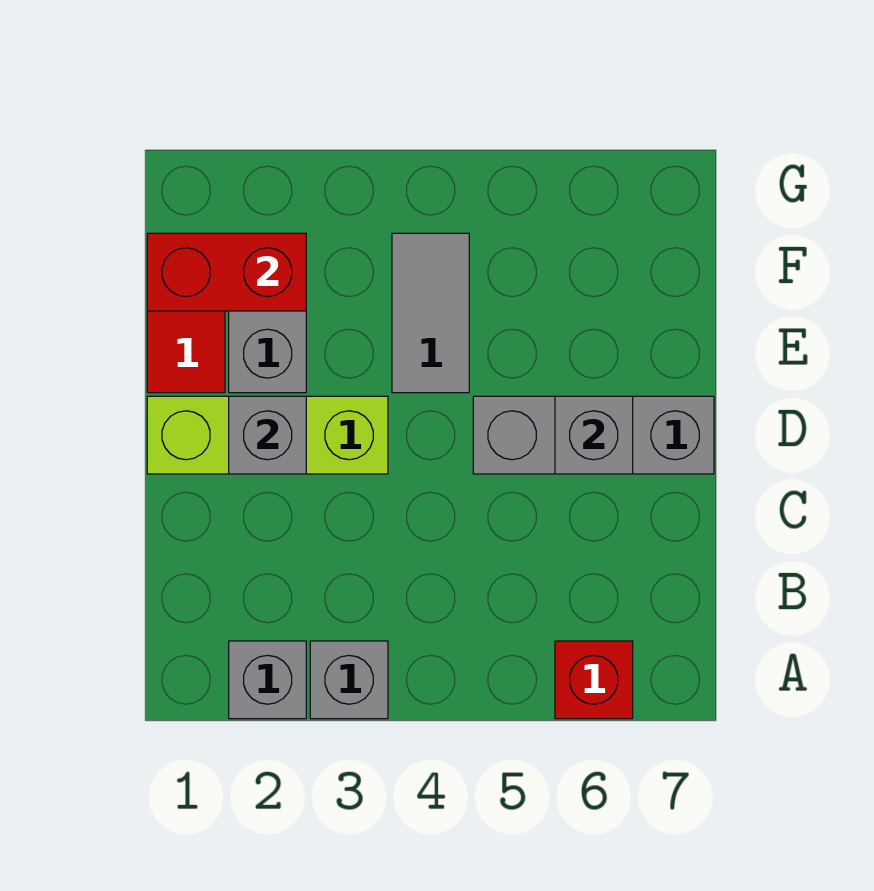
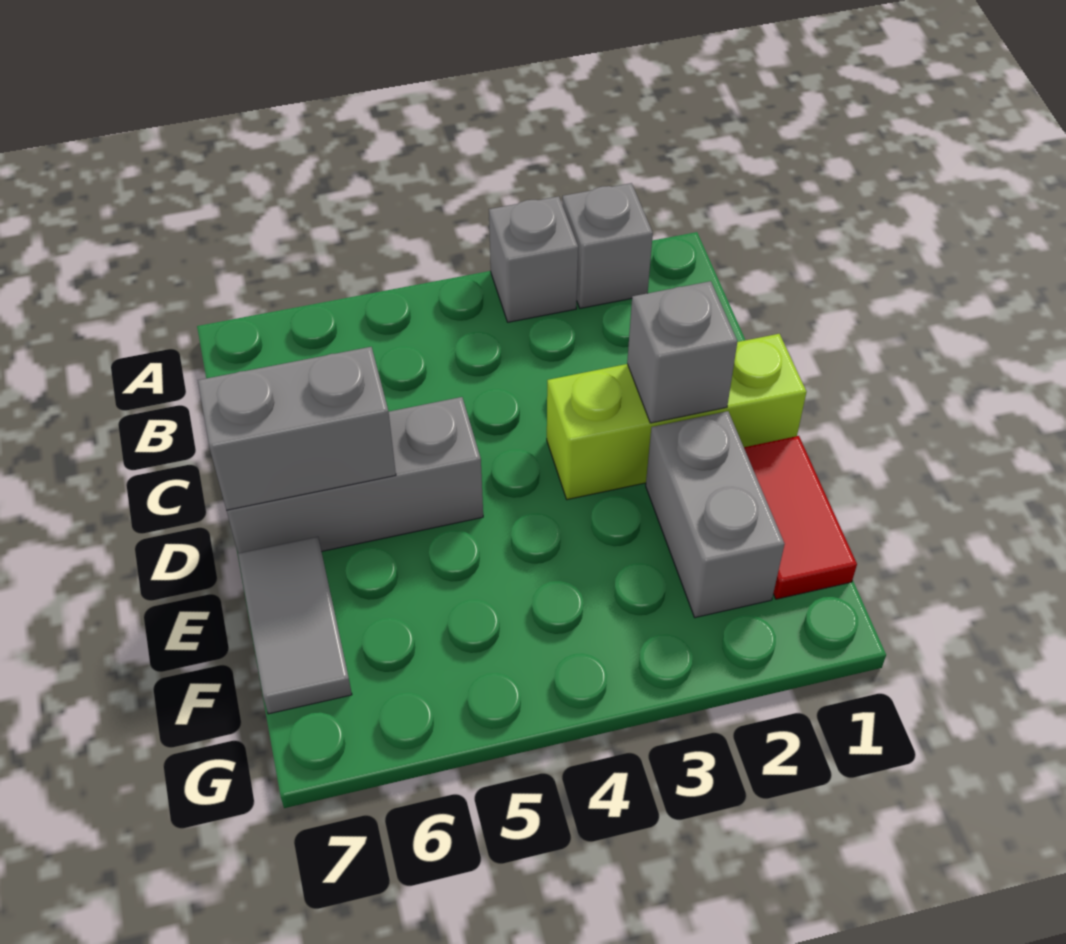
red brick A6 level 1 -> none
grey brick D6 level 2 -> grey brick D6:D7 level 2
grey tile E4:F4 level 1 -> grey tile E7:F7 level 1
red brick F1:F2 level 2 -> none

